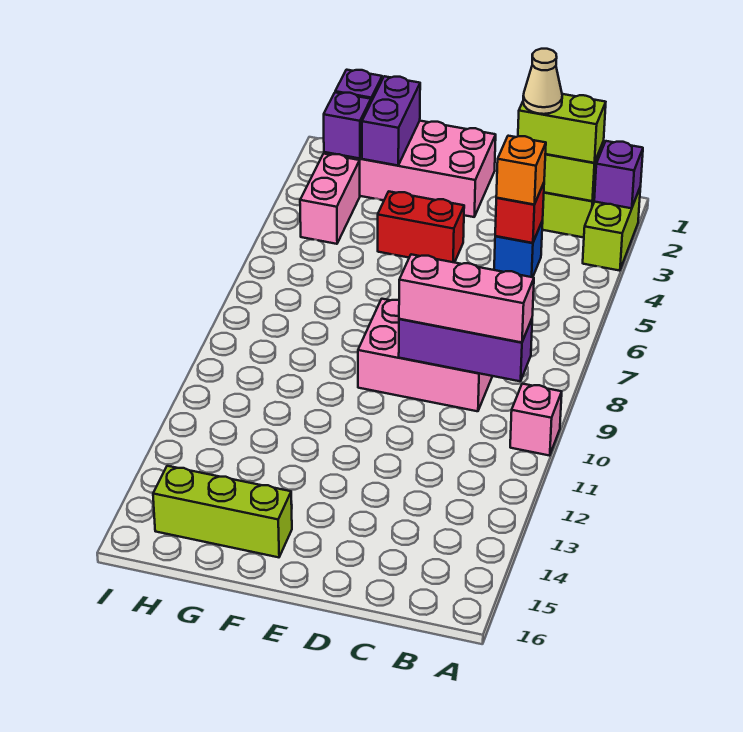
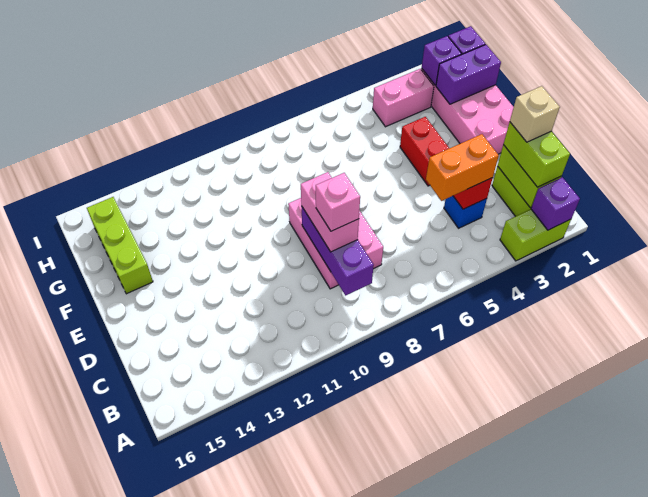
pink brick A10 level 1 -> pink brick C9 level 4
pink brick B9:D9 level 3 -> pink brick C9:D9 level 3
tan cone C2 level 4 -> tan brick C2 level 4
orange brick C4 level 3 -> orange brick C4:C5 level 3

